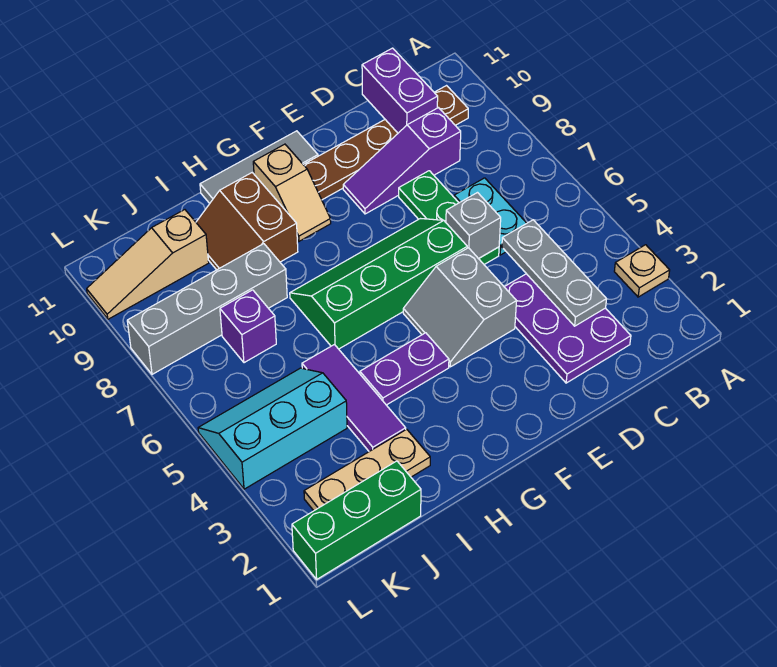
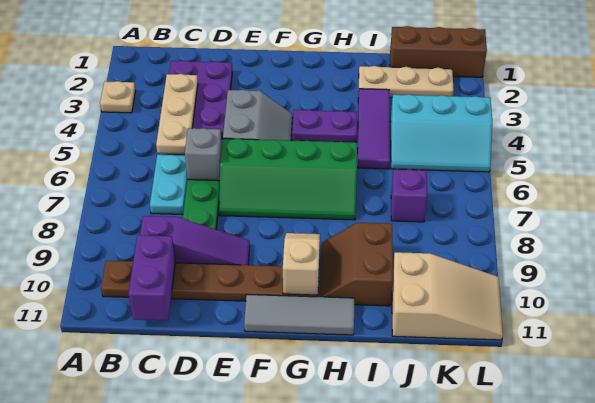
grey plate C3:C5 level 2 -> tan plate C3:C5 level 2
brown slope H9:I10 level 1 top H -> brown slope H9:I10 level 1 top I
grey brick I8:L8 level 1 -> none
green brick J1:L1 level 1 -> brown brick J1:L1 level 1
tan slope J10:L10 level 1 top J -> tan slope J10:L11 level 1 top J

